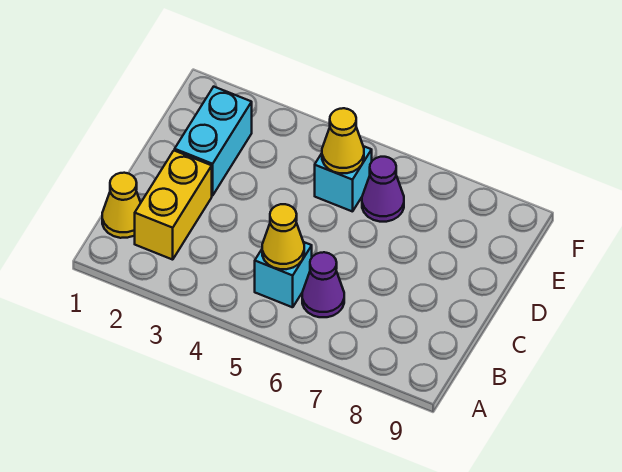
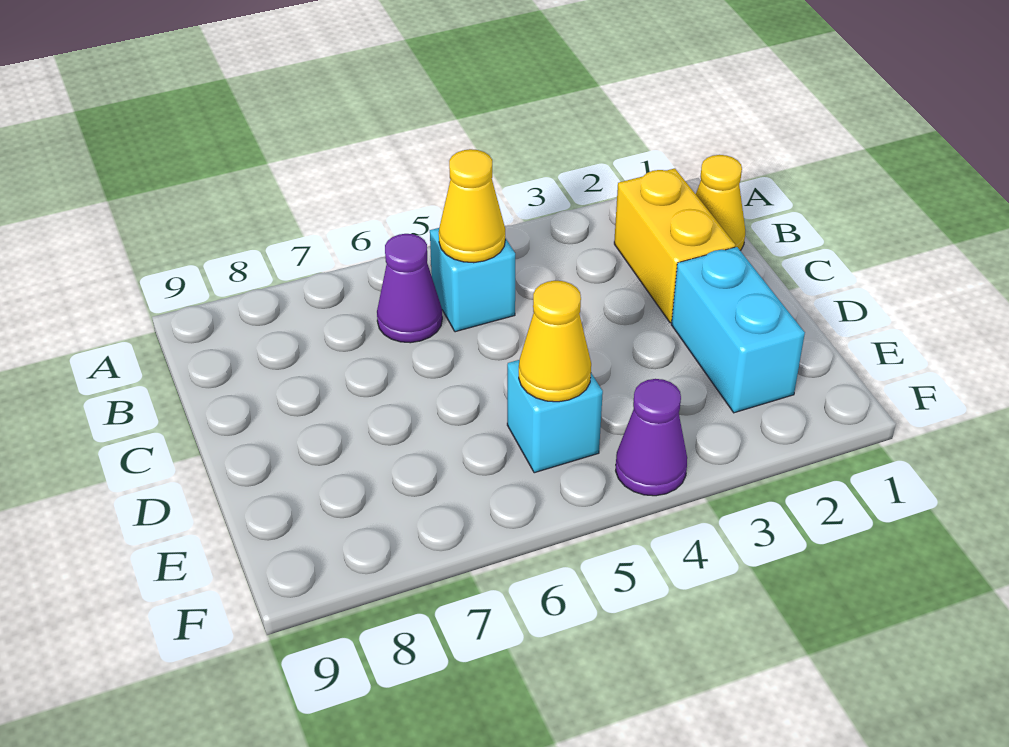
purple cone E6 level 1 -> purple cone F4 level 1

